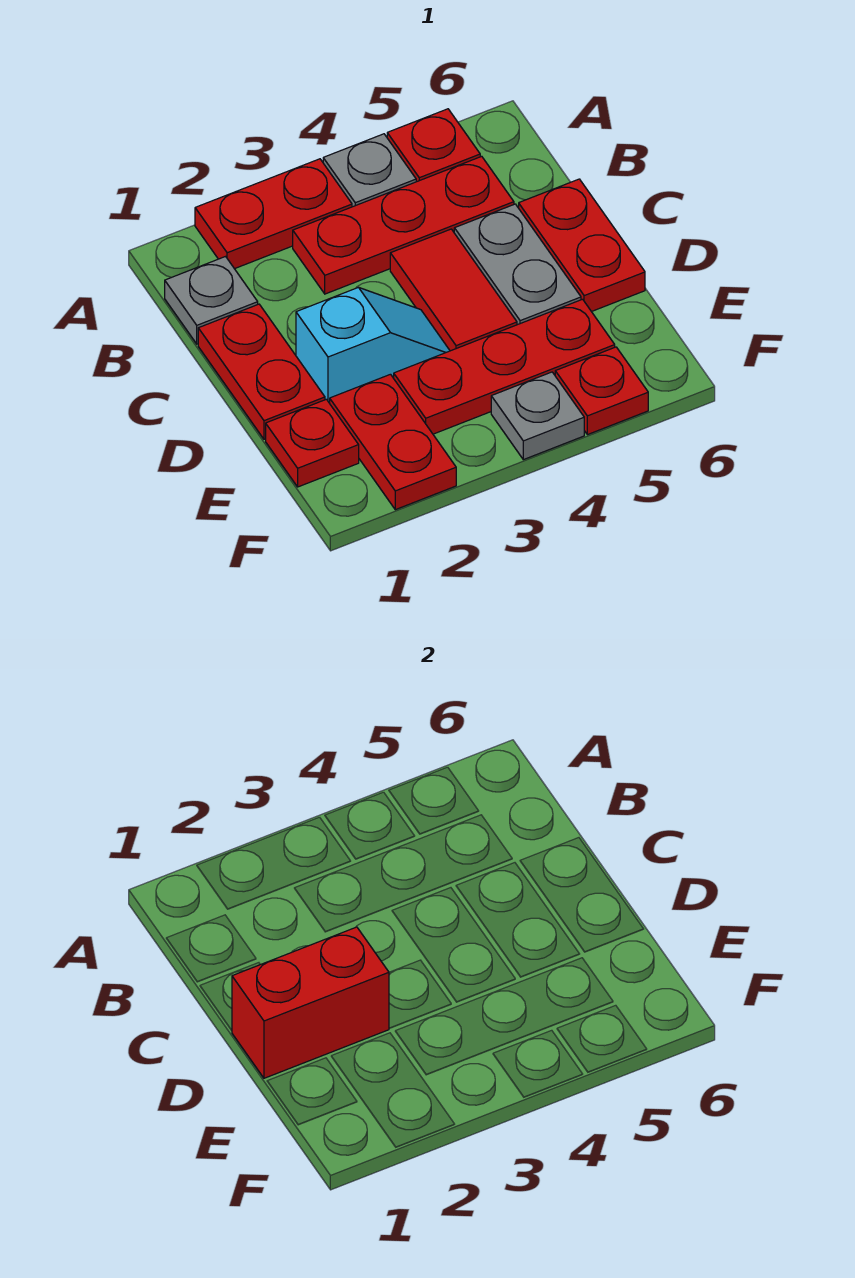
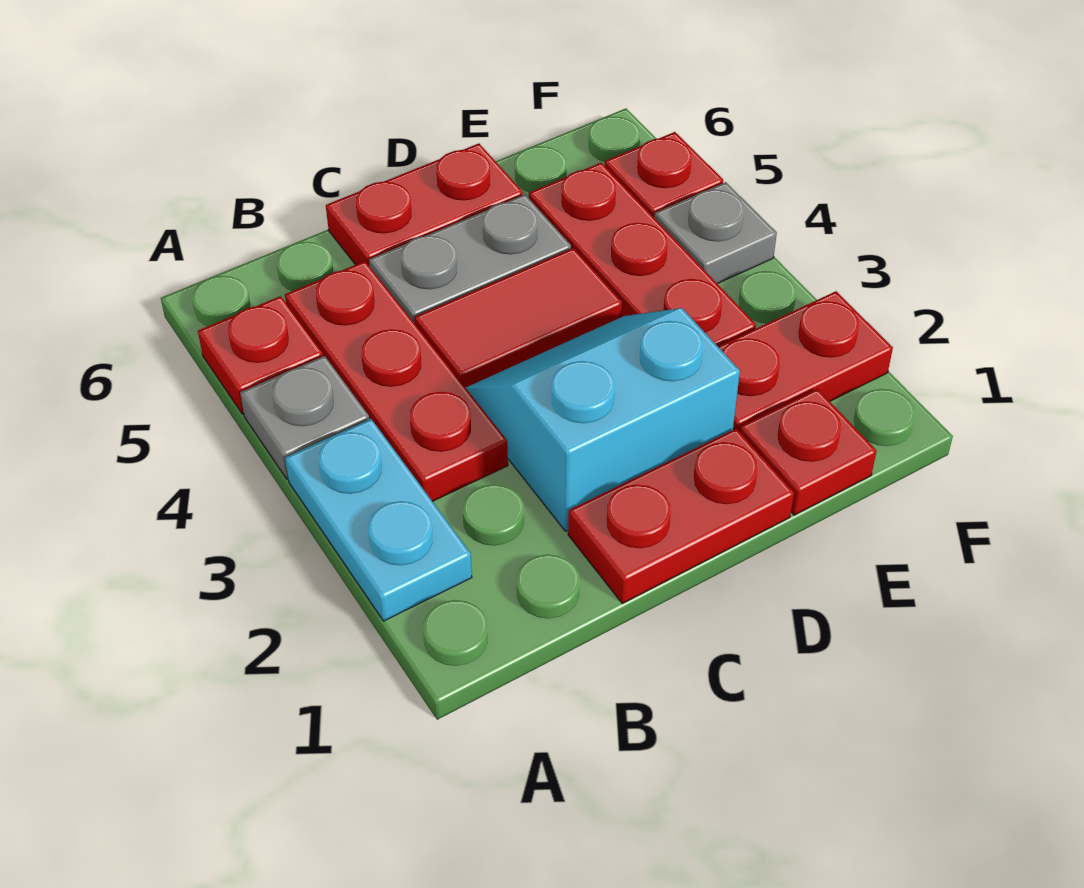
red plate A2:A3 level 1 -> cyan plate A2:A3 level 1
grey plate B1 level 1 -> none
red brick D1:D2 level 2 -> none
cyan slope D2:D3 level 1 top 2 -> cyan slope C2:D3 level 1 top 2

